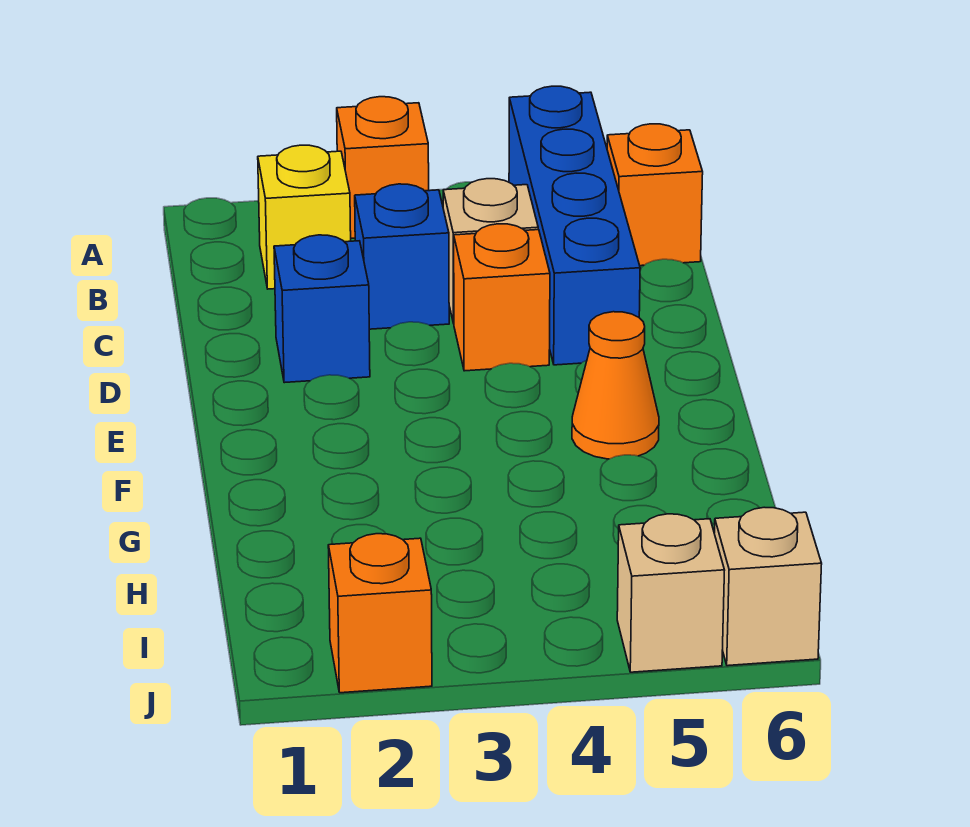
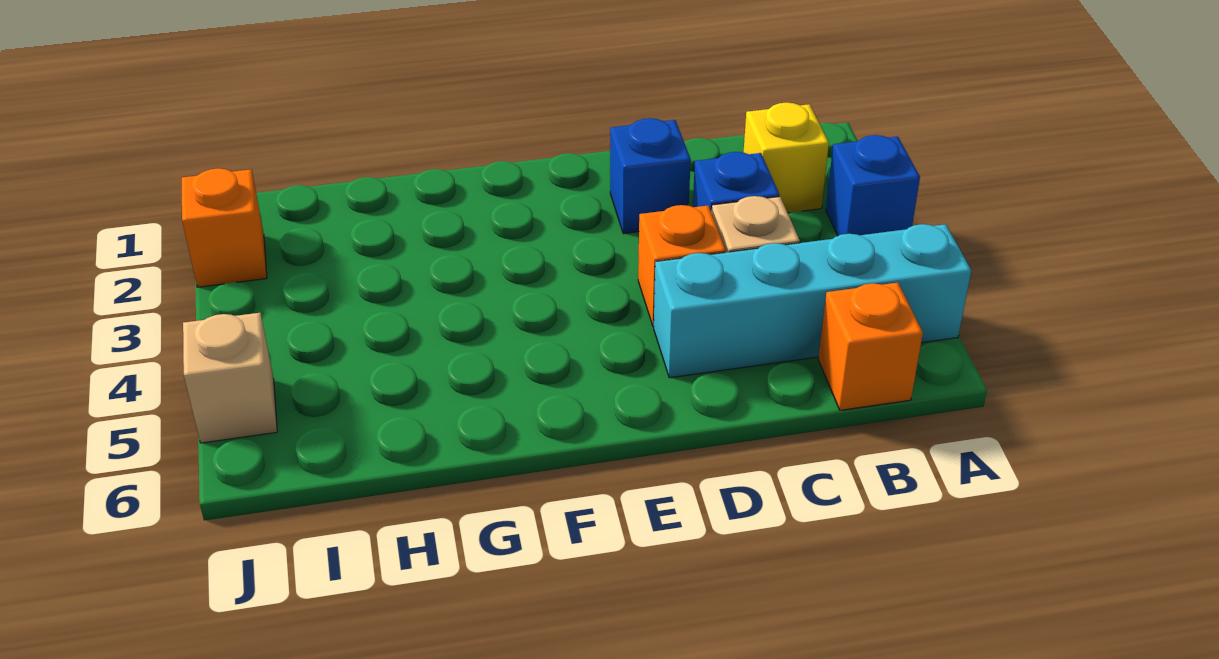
orange brick A3 level 1 -> blue brick A3 level 1
blue brick A5:D5 level 1 -> cyan brick A5:D5 level 1
orange cone F5 level 1 -> none
tan brick J6 level 1 -> none

